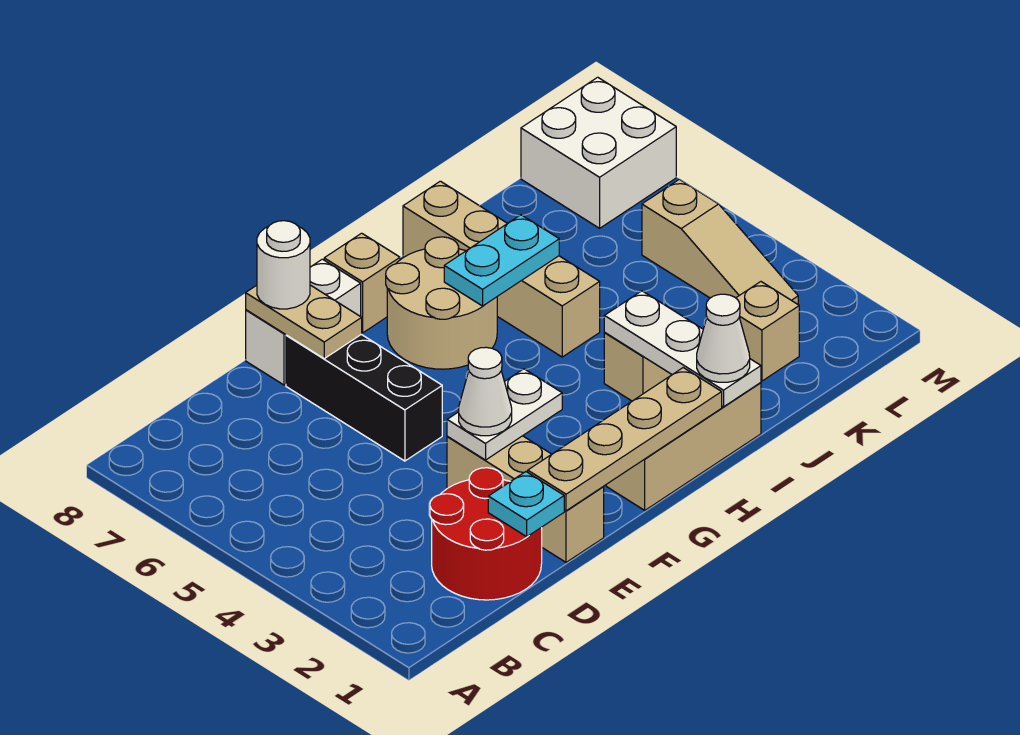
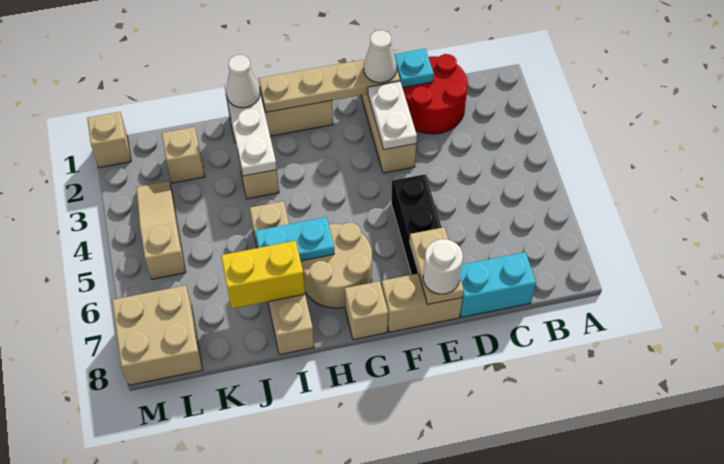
none -> cyan brick C8:D8 level 1
white plate E3:F3 level 2 -> white plate E2:E3 level 2
white cone E3 level 3 -> white cone E1 level 3
white brick E8:F8 level 1 -> tan brick E8:F8 level 1
none -> yellow brick I7:J7 level 2
white brick L7:M8 level 1 -> tan brick L7:M8 level 1
none -> tan brick M1 level 1

